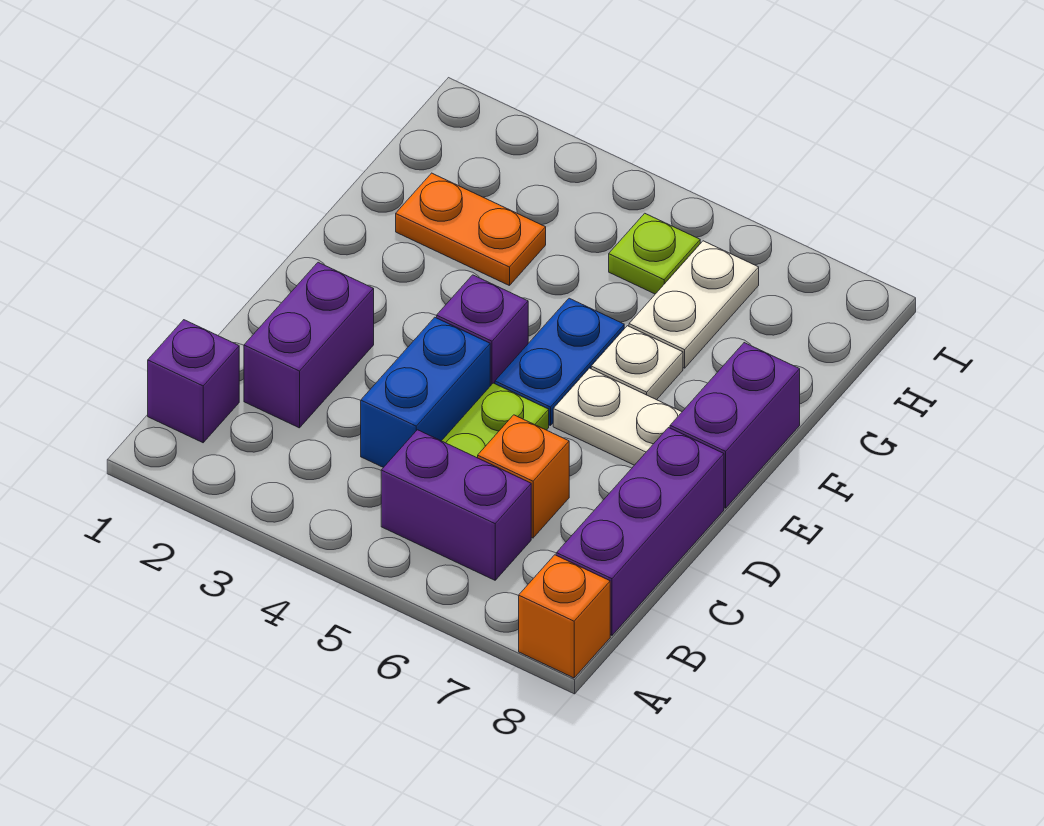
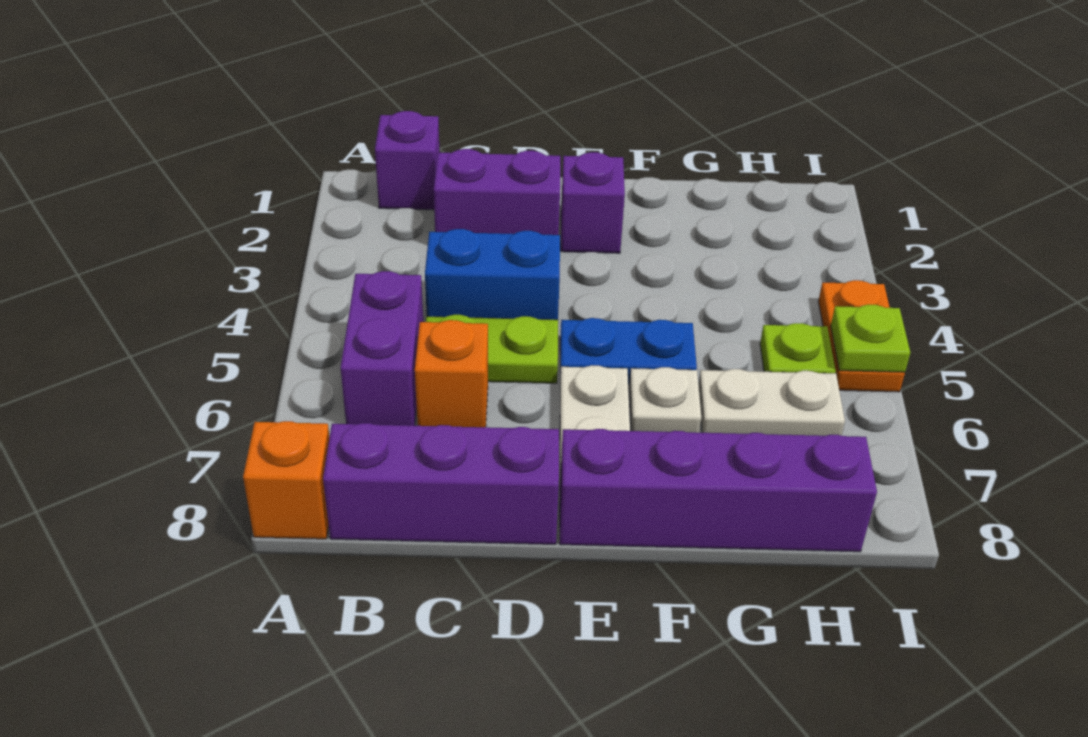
purple brick E4 level 1 -> purple brick E2 level 1
purple brick E8:F8 level 1 -> purple brick E8:H8 level 1
orange plate G2:G3 level 1 -> orange plate I4:I5 level 1
none -> lime plate I5 level 2

